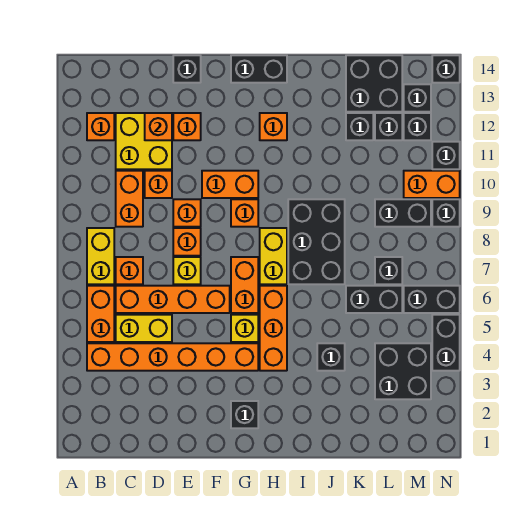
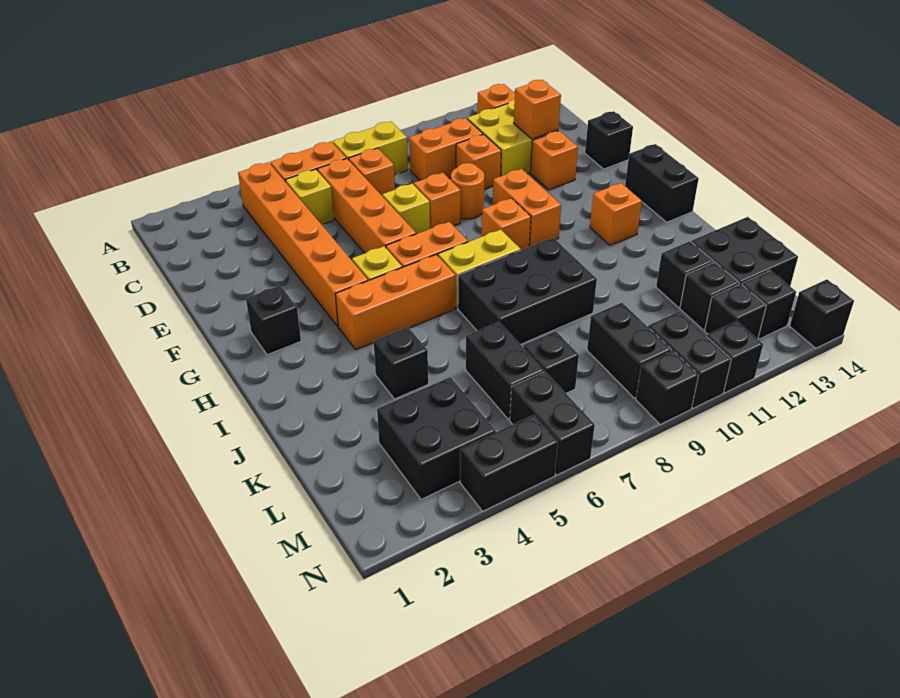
yellow brick C5:D5 level 1 -> yellow brick C5 level 1
orange brick E9 level 1 -> orange round brick E9 level 1
orange brick M10:N10 level 1 -> black brick M10:N10 level 1

